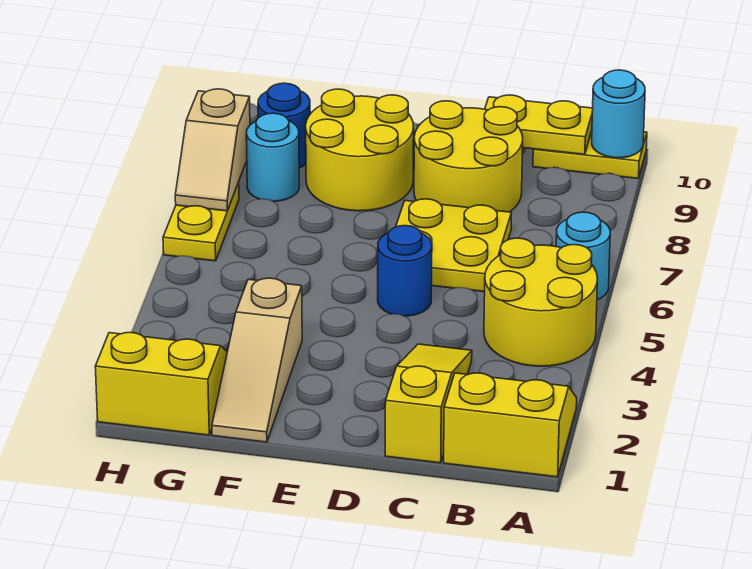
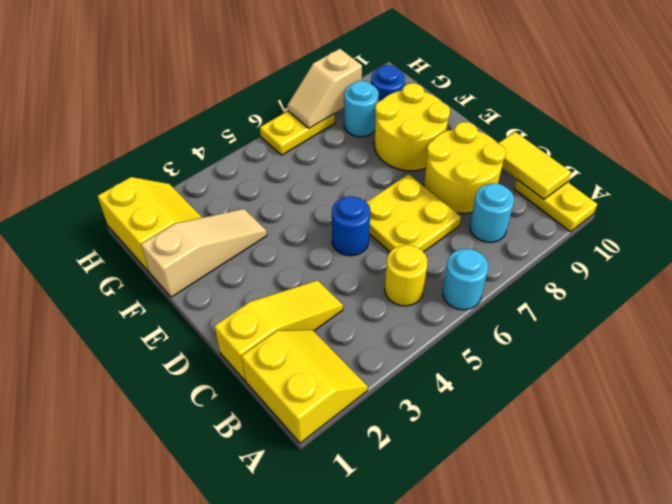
yellow round brick A4:B5 level 1 -> yellow round brick B5 level 1
cyan round brick A10 level 2 -> cyan round brick B8 level 1
yellow plate B10:C10 level 2 -> yellow tile B10:C10 level 2
tan slope F1:F3 level 1 top 3 -> tan slope F1:F3 level 1 top 1

